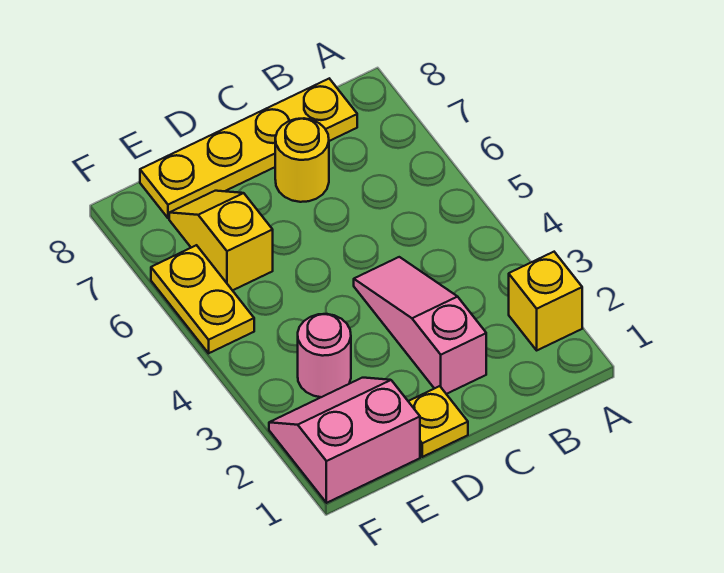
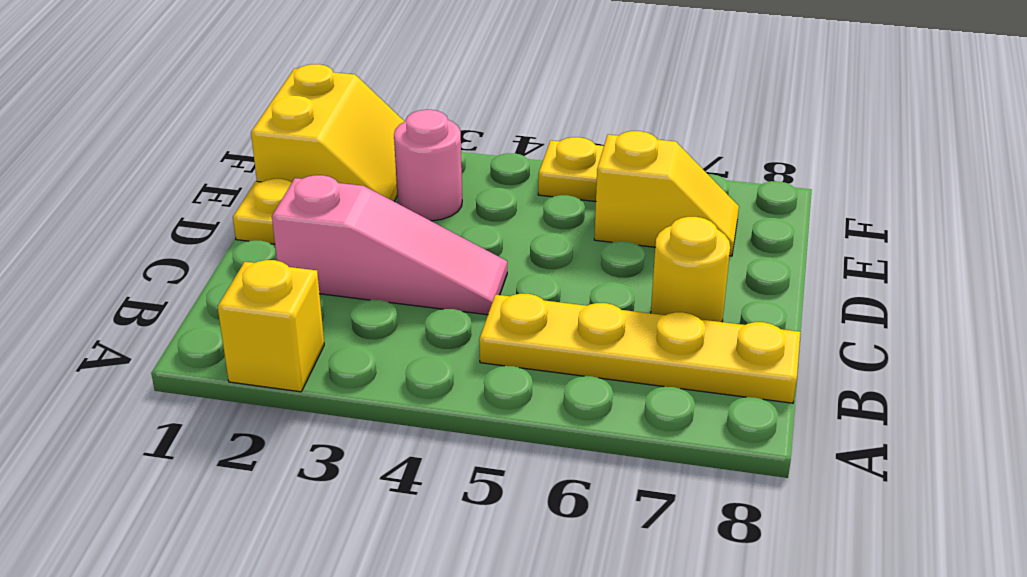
yellow plate B8:E8 level 1 -> yellow plate B5:B8 level 1
pink slope E1:F2 level 1 top 1 -> yellow slope E1:F2 level 1 top 1

